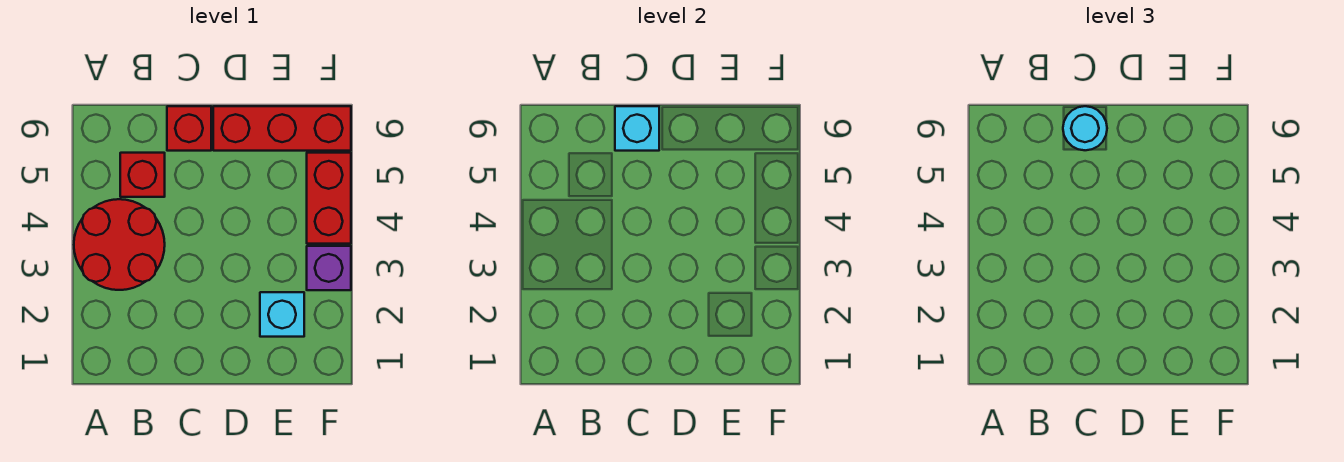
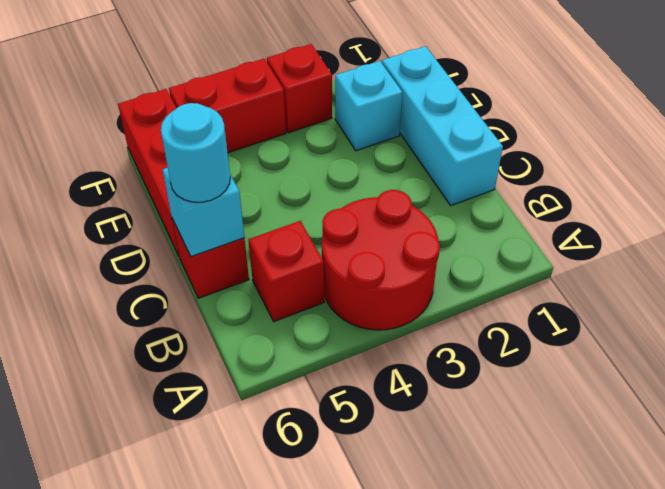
none -> cyan brick C1:E1 level 1
purple brick F3 level 1 -> red brick F3 level 1

